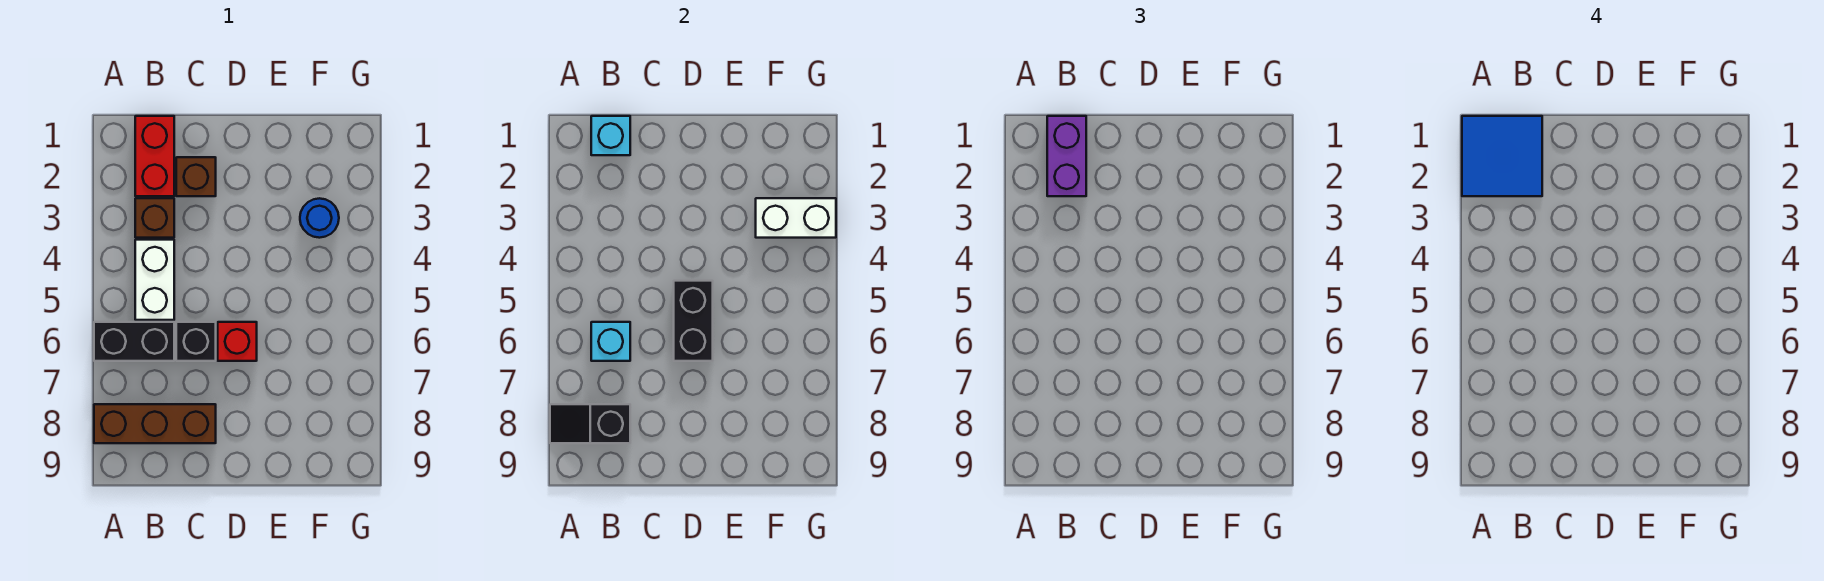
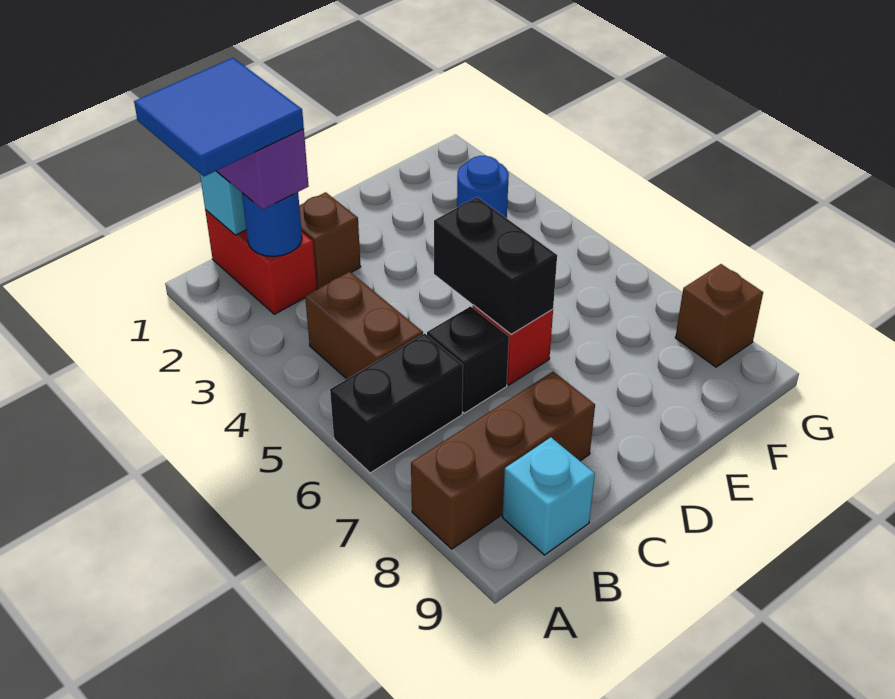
black slope A8:B8 level 2 top B -> none
none -> blue round brick B2 level 2
brown brick B3 level 1 -> brown brick G8 level 1
white brick B4:B5 level 1 -> brown brick B4:B5 level 1
cyan brick B6 level 2 -> cyan brick B9 level 1
white brick F3:G3 level 2 -> none

